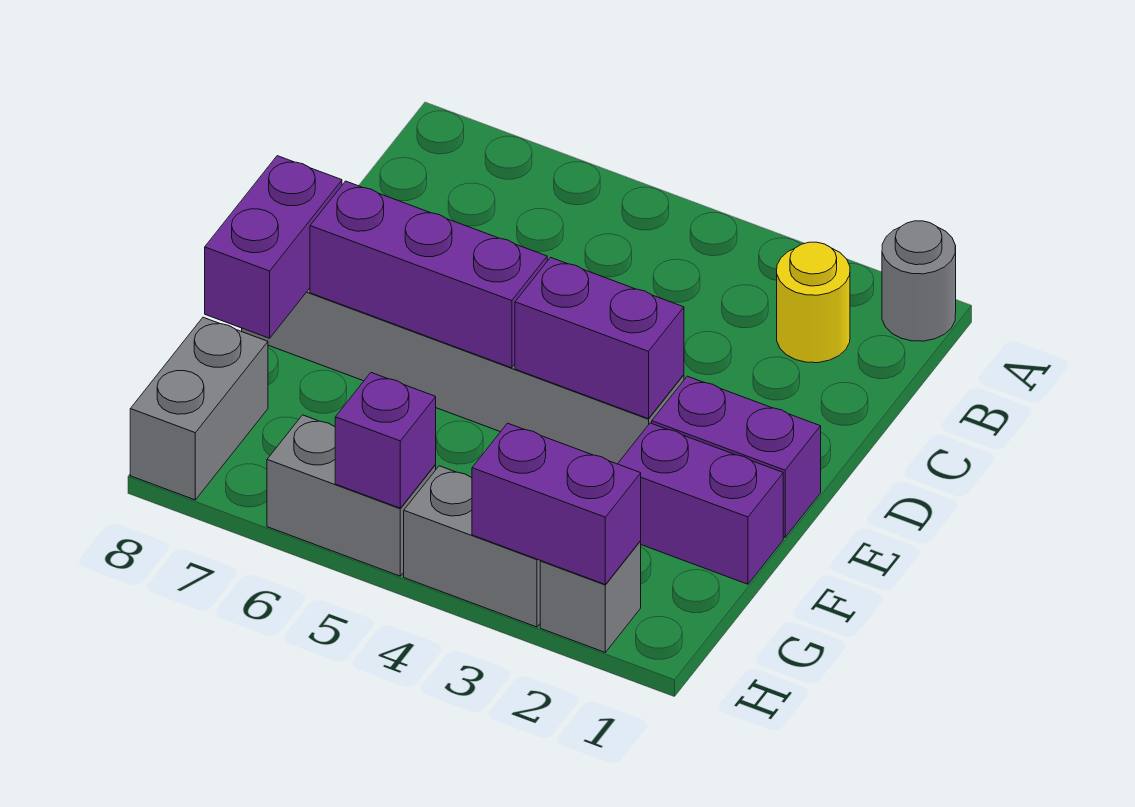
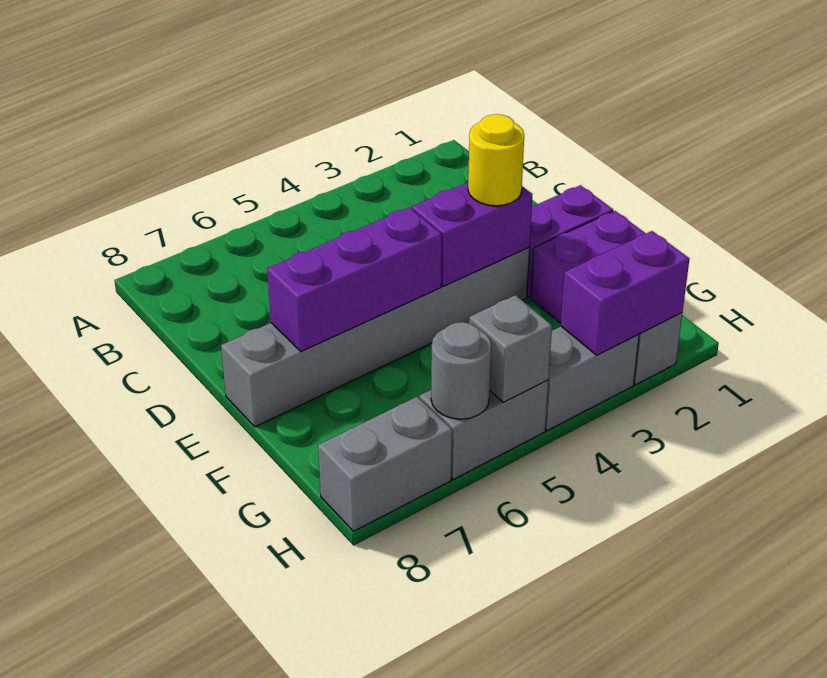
grey round brick A1 level 1 -> grey round brick H6 level 2
yellow round brick B2 level 1 -> yellow round brick E3 level 3
purple brick E8:F8 level 2 -> none
grey brick G8:H8 level 1 -> grey brick H7:H8 level 1
purple brick H5 level 2 -> grey brick H5 level 2

